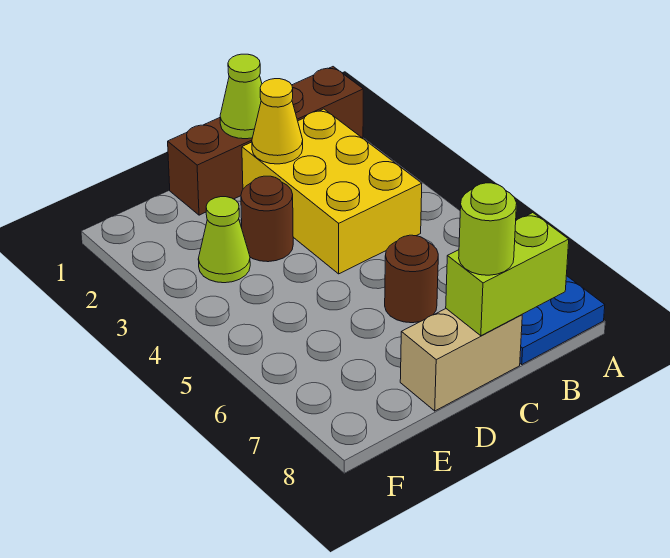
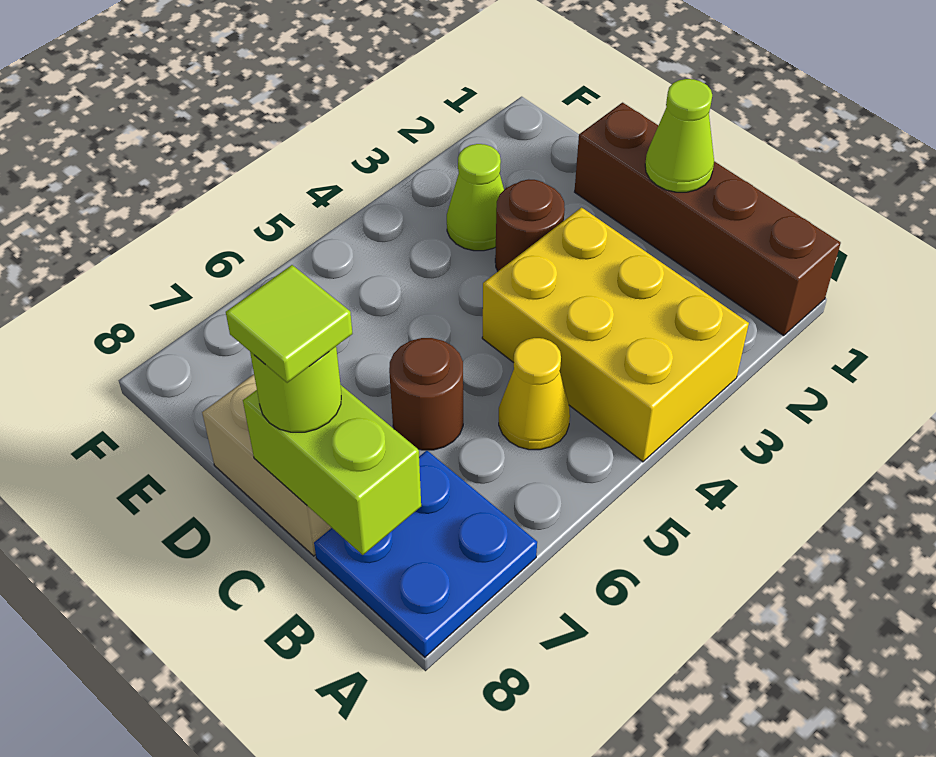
yellow brick B2:C4 level 1 -> yellow brick A3:C4 level 1
yellow cone C2 level 2 -> yellow cone B5 level 1
none -> lime tile C8 level 4

